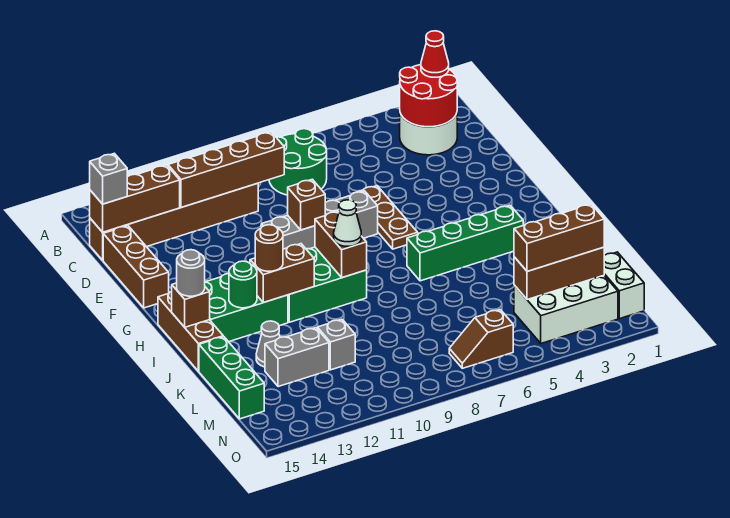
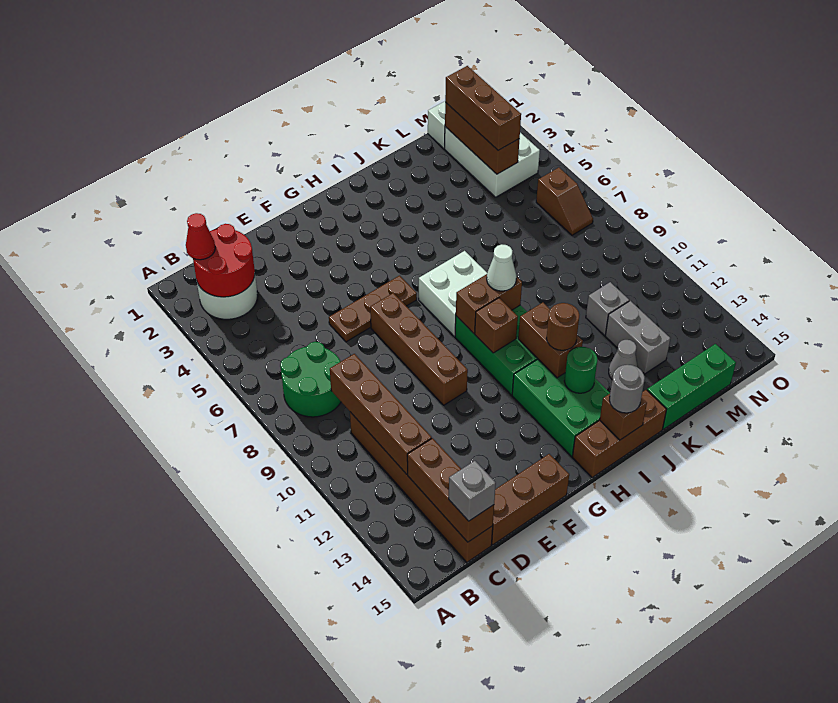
grey brick F7:F10 level 1 -> brown brick F7:F10 level 1
brown brick F9 level 2 -> brown brick H10 level 2
none -> white brick H7:I8 level 1
green brick I3:I6 level 1 -> none

